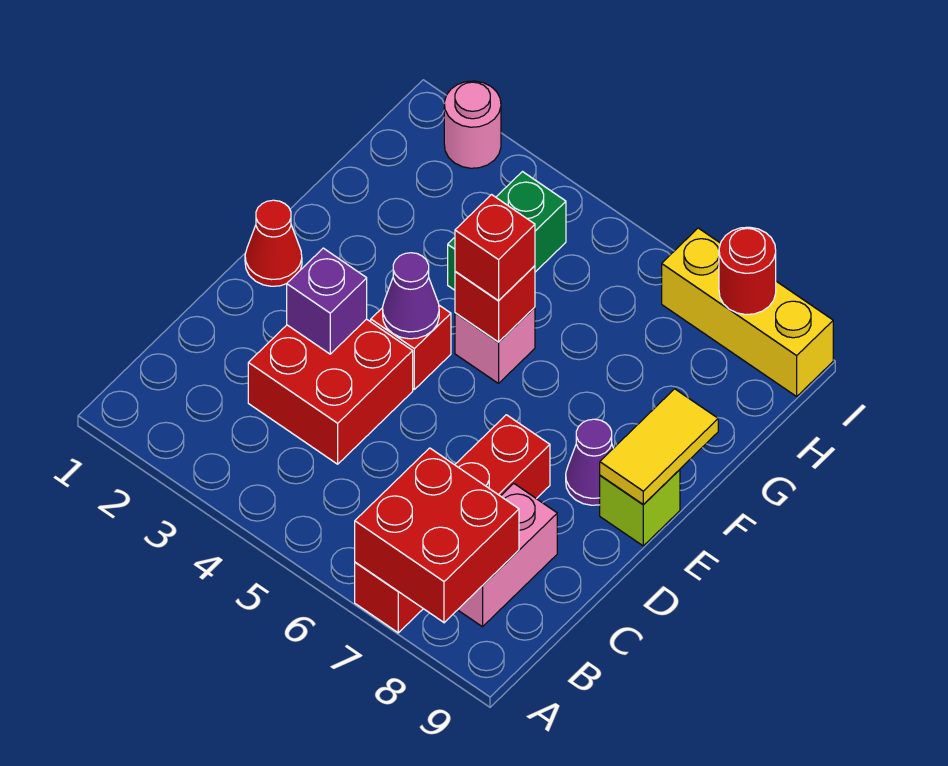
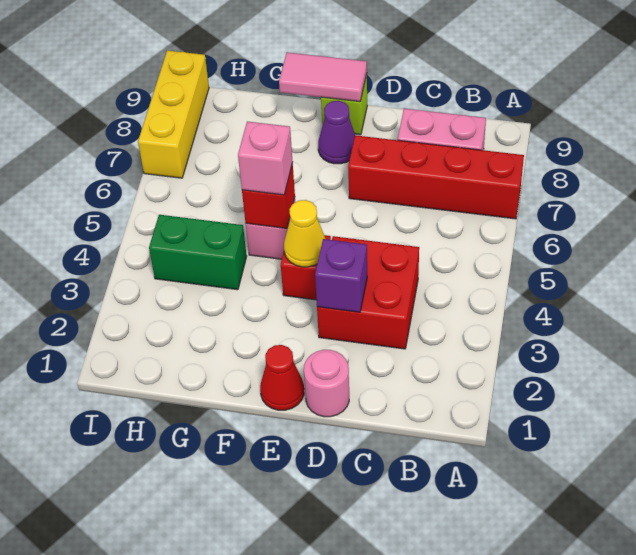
red brick A7:B8 level 2 -> none
purple cone E4 level 2 -> yellow cone E4 level 2
yellow tile E9:F9 level 2 -> pink tile E9:F9 level 2
red brick F5 level 3 -> pink brick F5 level 3
pink round brick I2 level 1 -> pink round brick D1 level 1
red round brick I8 level 2 -> none

